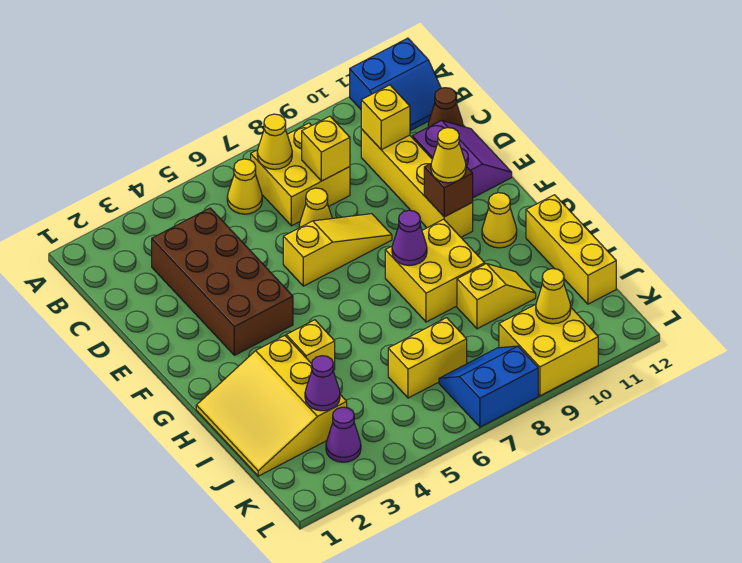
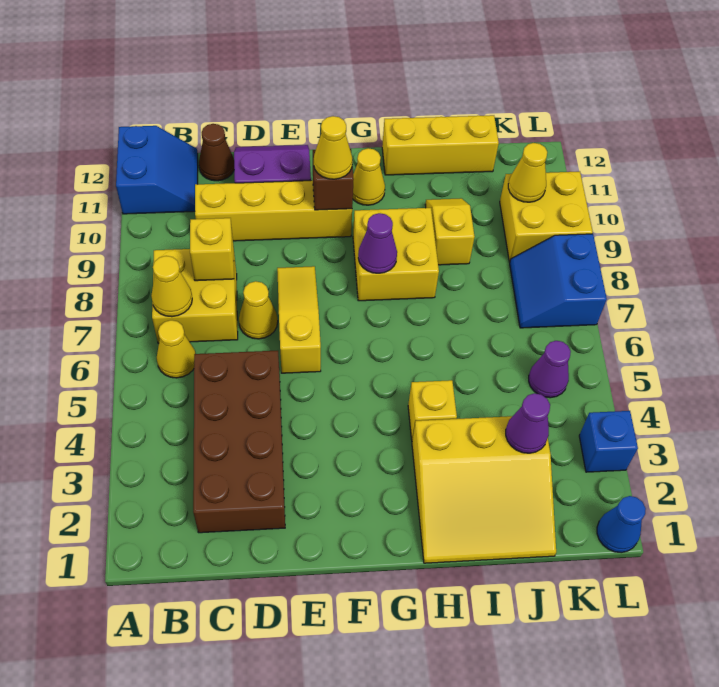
brown brick C3:F4 level 1 -> brown brick C2:D5 level 1
yellow brick C10 level 2 -> none
yellow brick J6:J7 level 1 -> none
purple cone K3 level 1 -> purple cone K5 level 1
none -> blue cone L1 level 1
none -> blue brick L3 level 1

